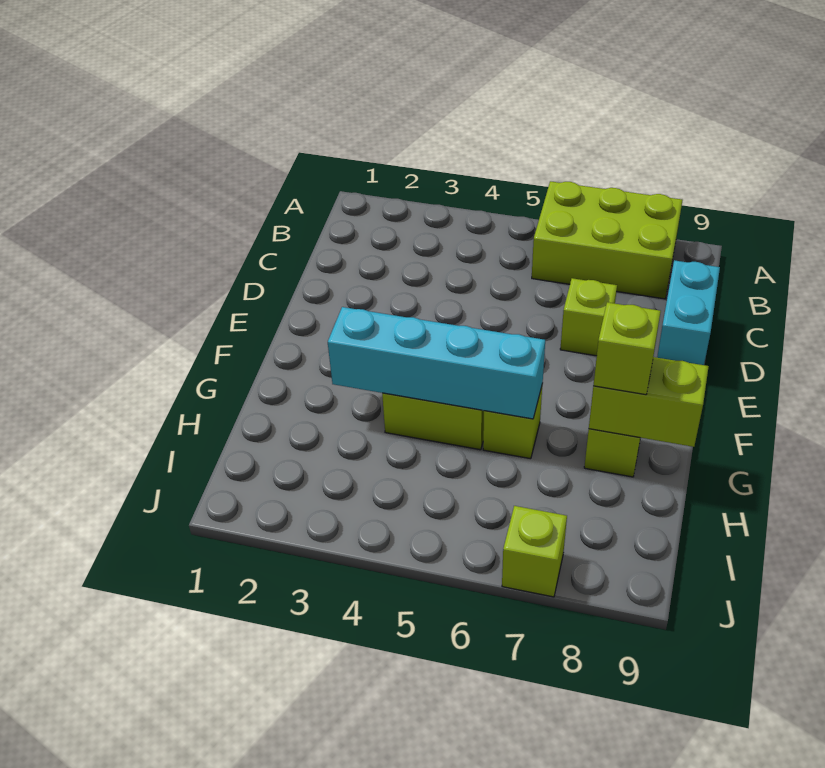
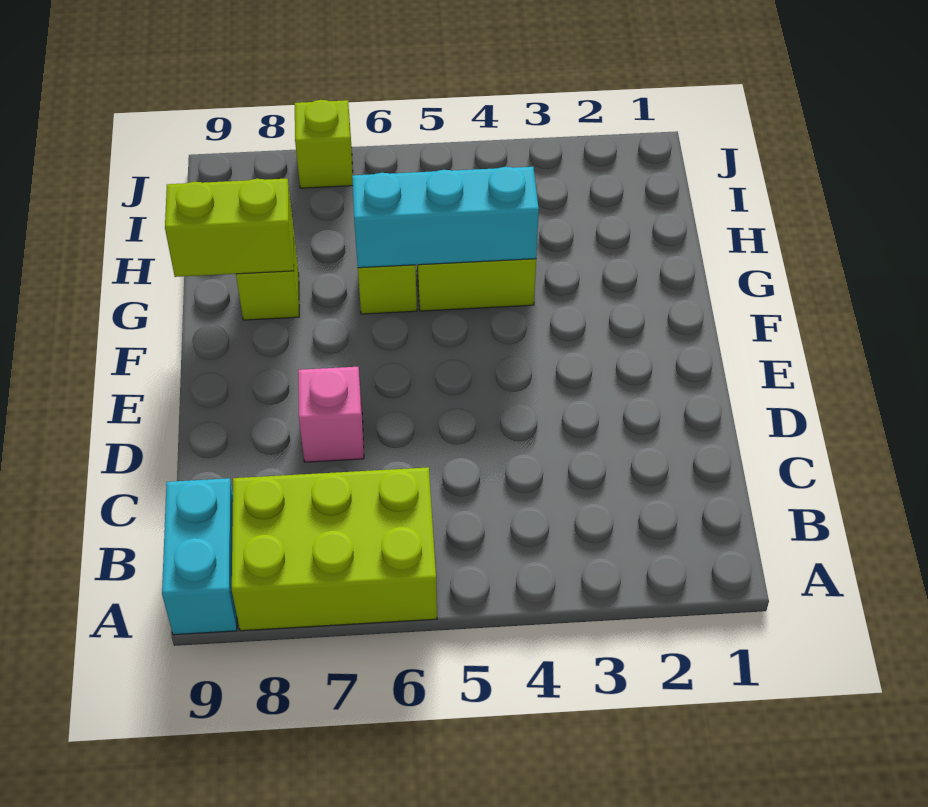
cyan brick C9:D9 level 1 -> cyan brick A9:B9 level 1
lime brick D7 level 1 -> pink brick D7 level 1
cyan brick G3:G6 level 2 -> cyan brick G4:G6 level 2
lime brick G8 level 3 -> none

